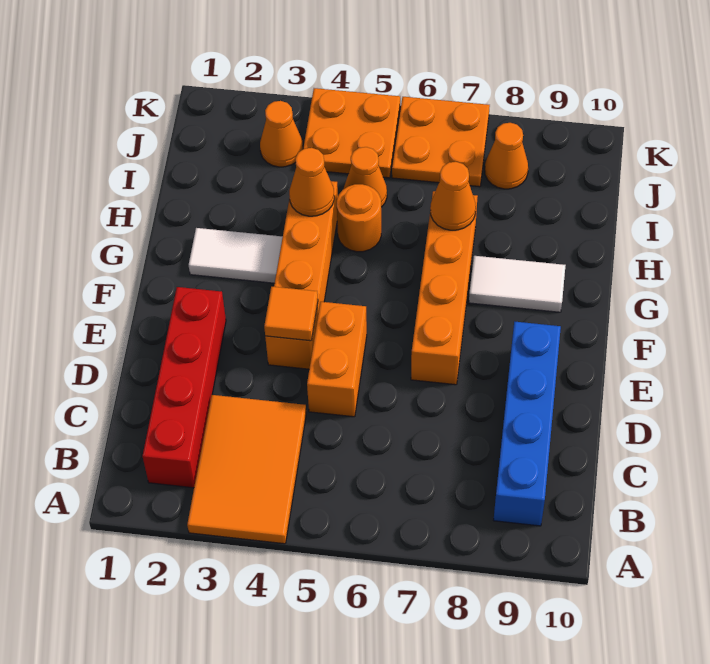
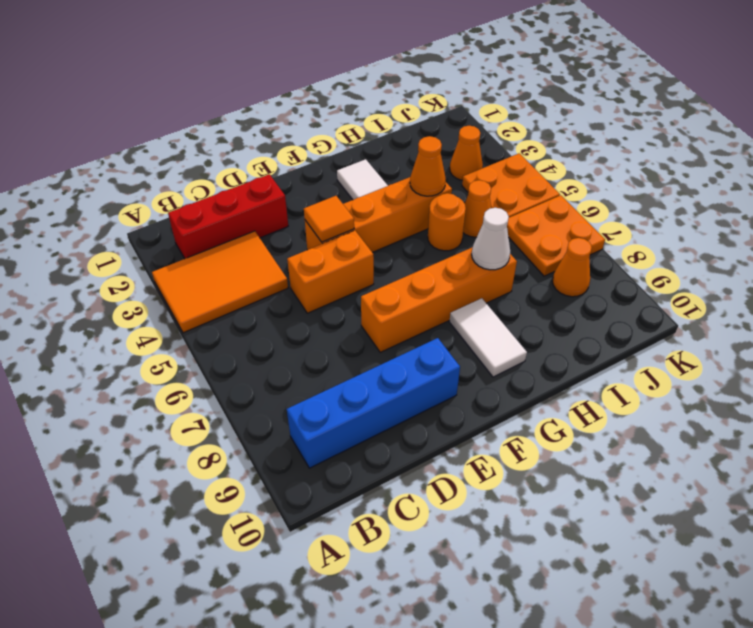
red brick B2:E2 level 1 -> red brick B2:D2 level 1
orange cone H7 level 2 -> white cone H7 level 2

